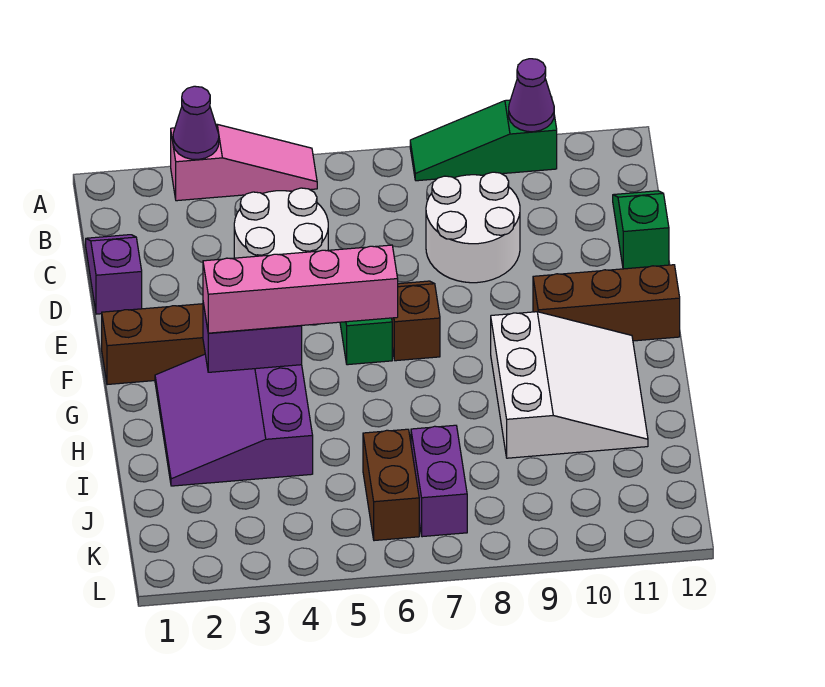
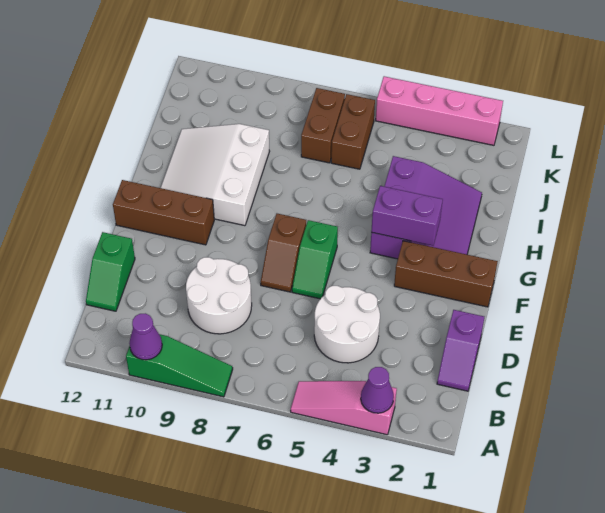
pink brick G3:G6 level 3 -> pink brick L2:L5 level 1
purple brick J7:K7 level 1 -> brown brick J7:K7 level 1

